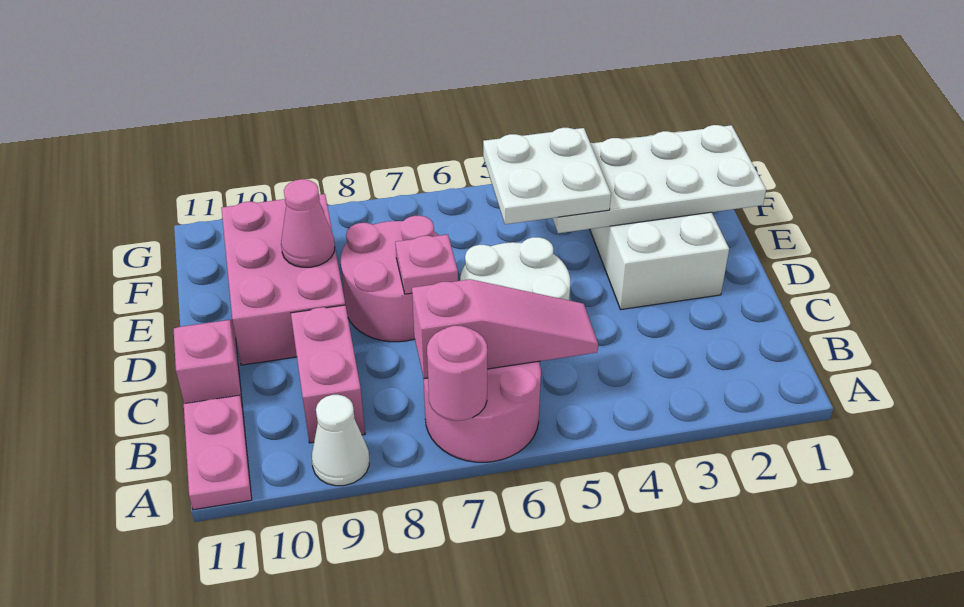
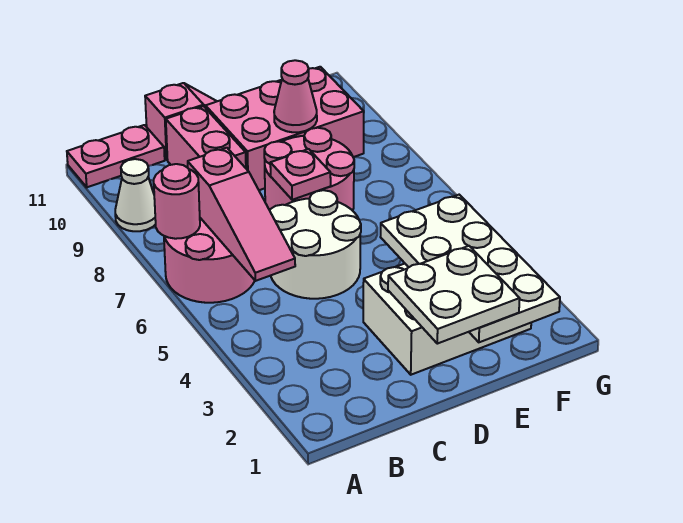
pink brick B9:C9 level 1 -> pink brick C9:C10 level 1
white plate E4:F5 level 3 -> white plate D1:E2 level 3

